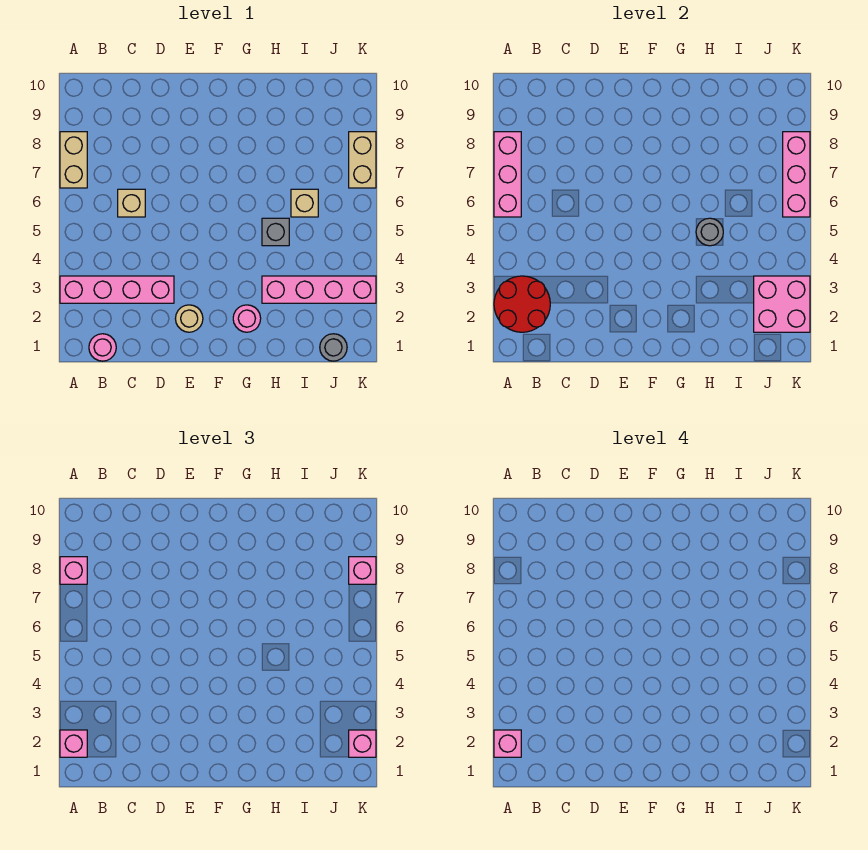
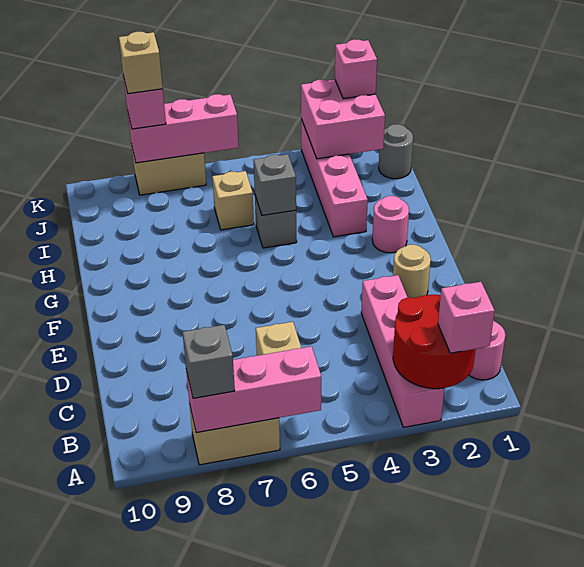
pink brick A2 level 4 -> none
pink brick A8 level 3 -> grey brick A8 level 3
grey round brick H5 level 2 -> grey brick H5 level 2
none -> tan brick K8 level 4

